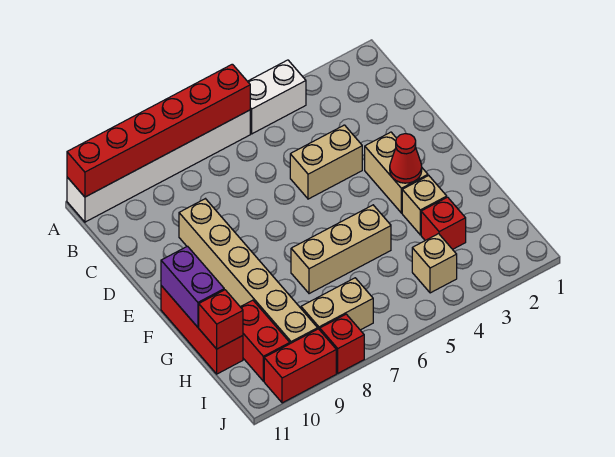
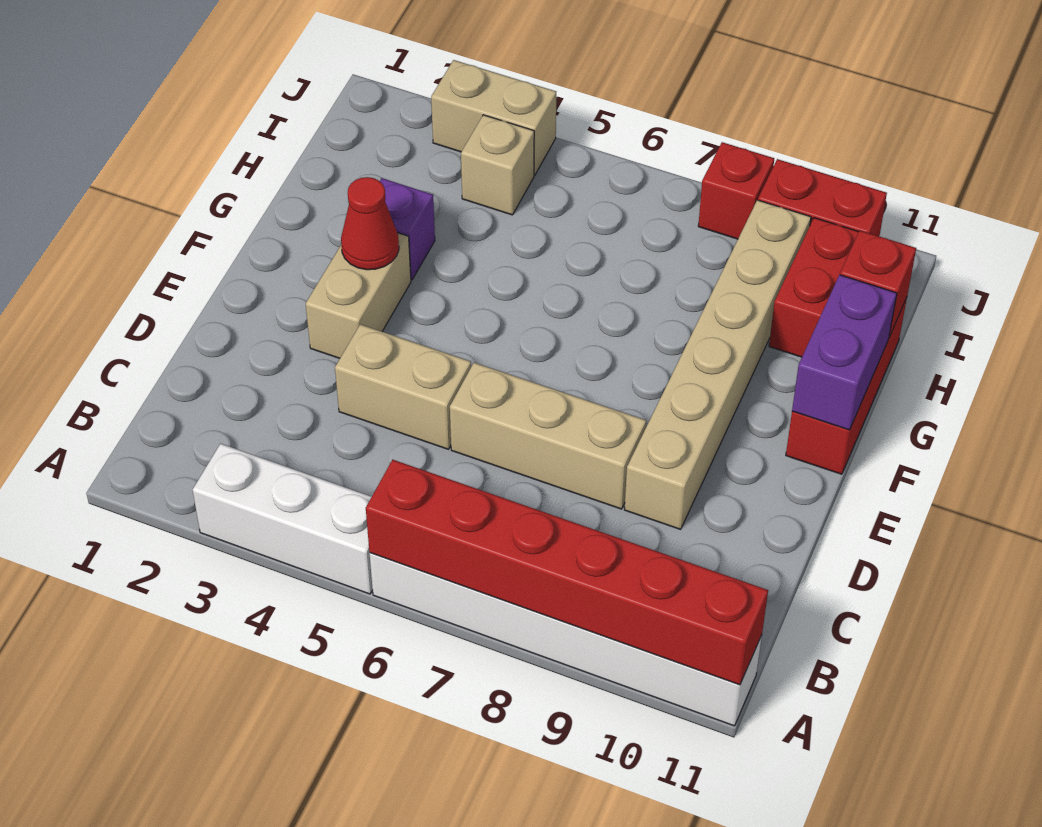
white brick A4:A5 level 1 -> white brick A3:A5 level 1
tan brick G3 level 1 -> purple brick G3 level 1
tan brick G5:G7 level 1 -> tan brick D6:D8 level 1
red brick H3 level 1 -> none
tan brick I7:I8 level 1 -> tan brick J3:J4 level 1

